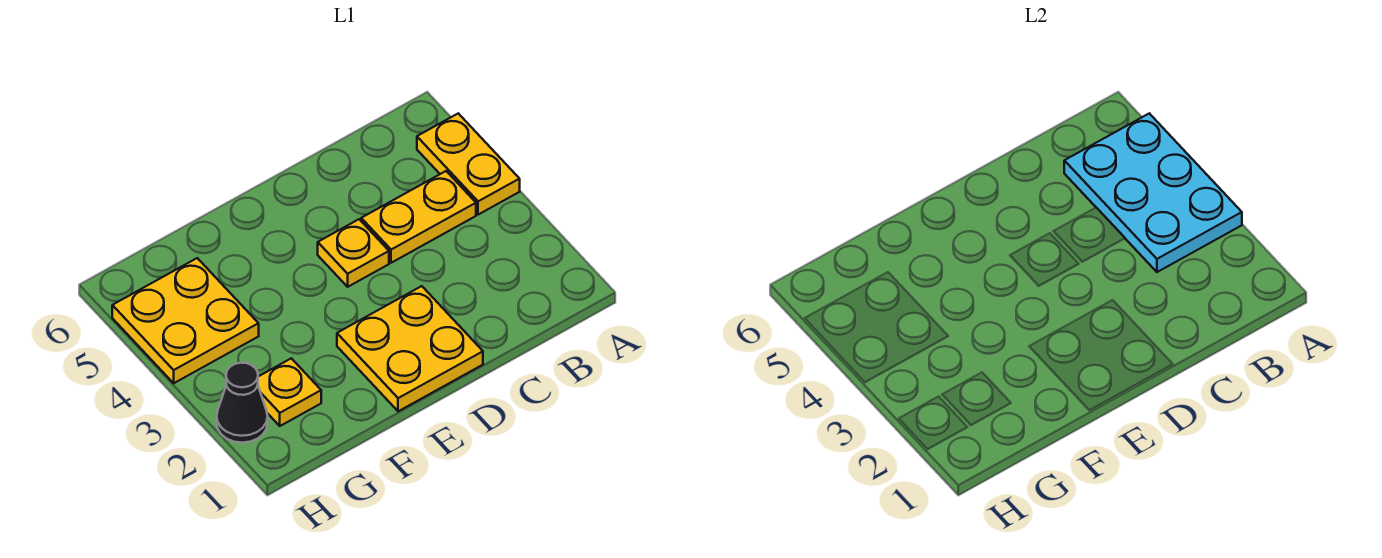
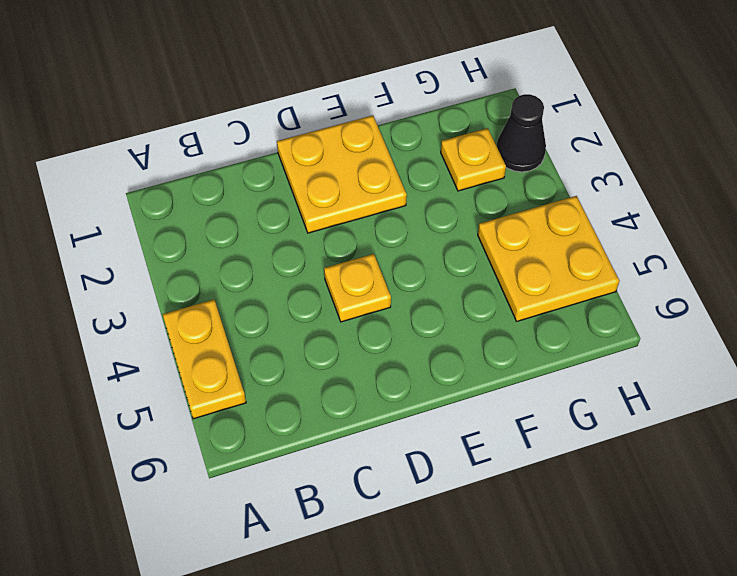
cyan plate A3:B5 level 2 -> none
yellow plate B4:C4 level 1 -> none

